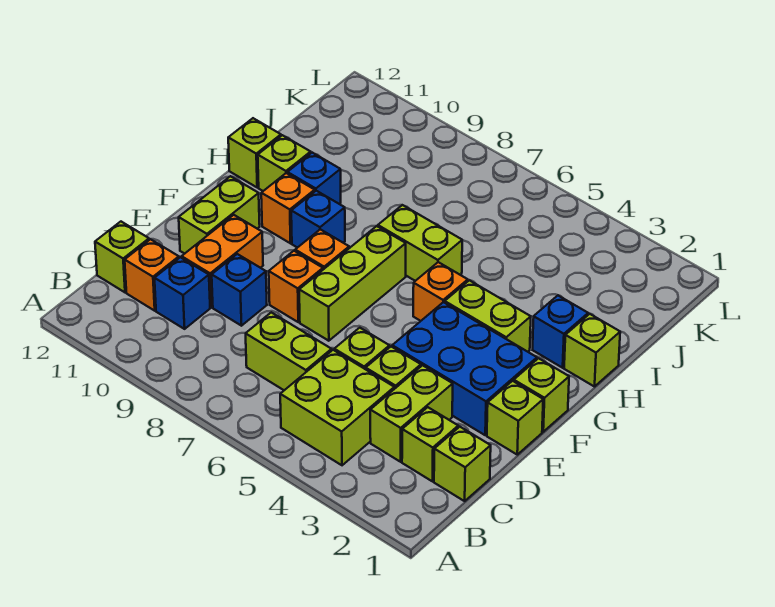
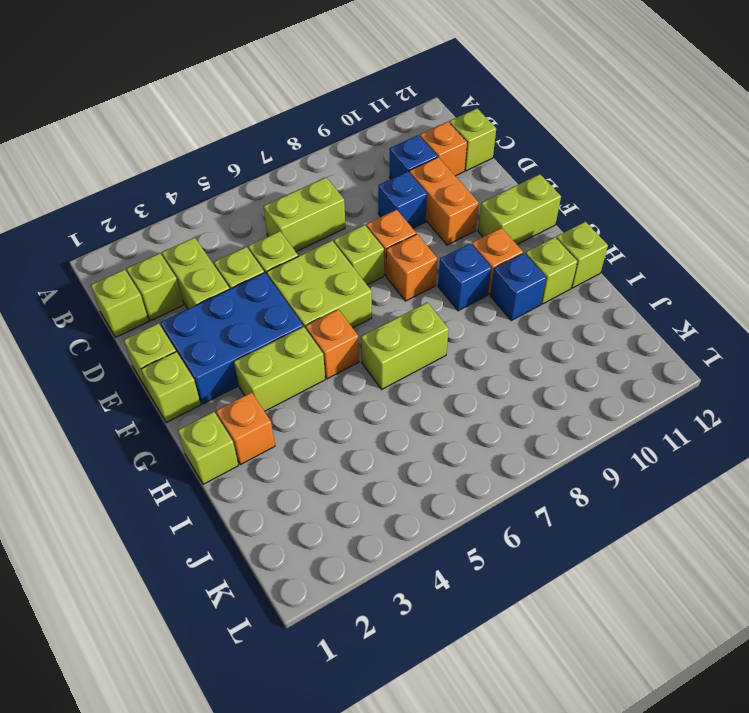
lime brick B4:C5 level 1 -> lime brick E5:F6 level 1
lime brick E7:G7 level 1 -> lime brick E7 level 1
lime brick E11:F11 level 1 -> lime brick F11:F12 level 1
blue brick H2 level 1 -> orange brick H2 level 1

